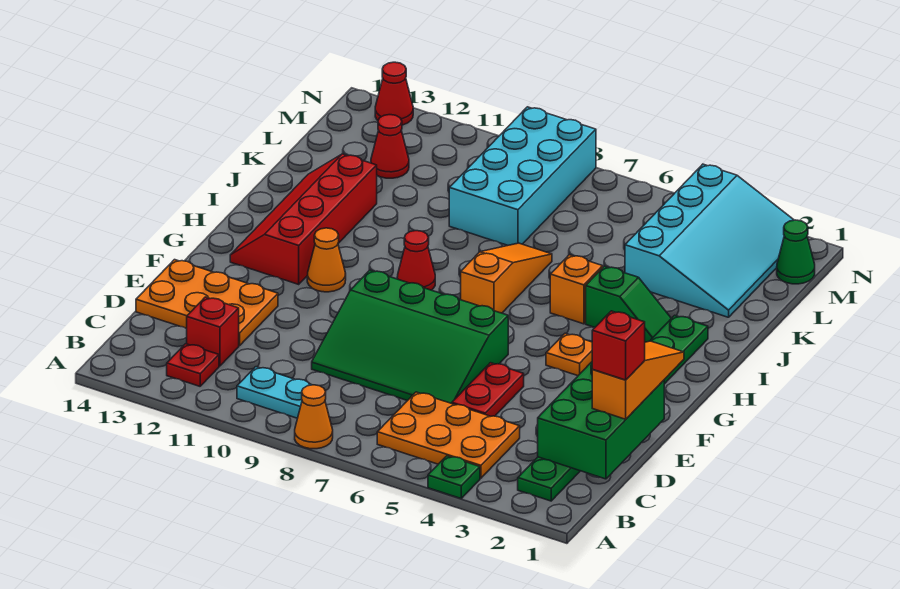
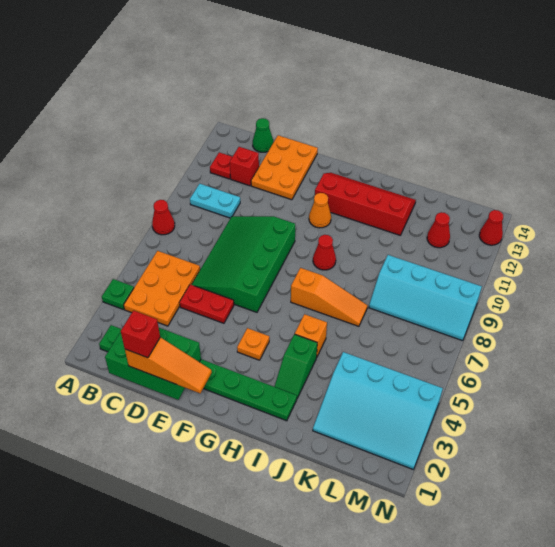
orange cone A8 level 1 -> red cone A8 level 1
cyan plate B9:B10 level 1 -> cyan plate B10:C10 level 1
cyan brick K8:N9 level 1 -> cyan slope K8:N9 level 1 top 9
green cone M1 level 1 -> green cone C14 level 1

